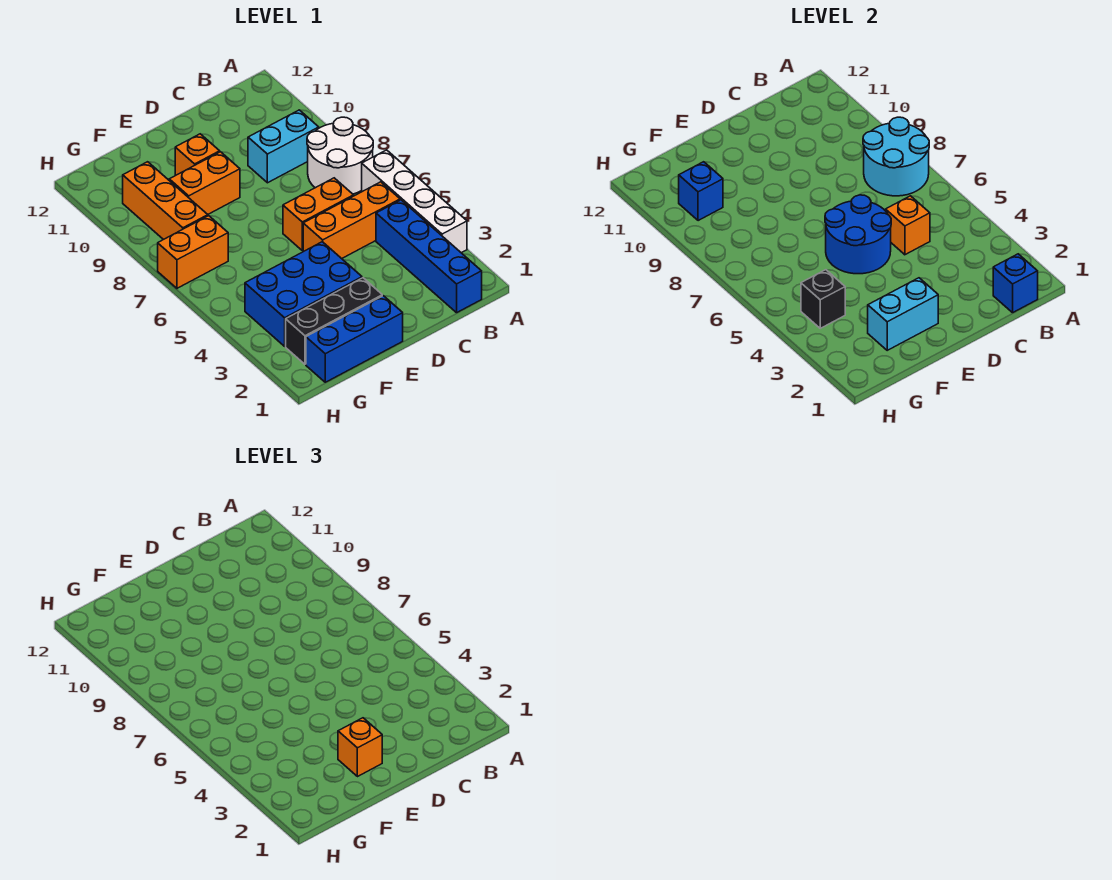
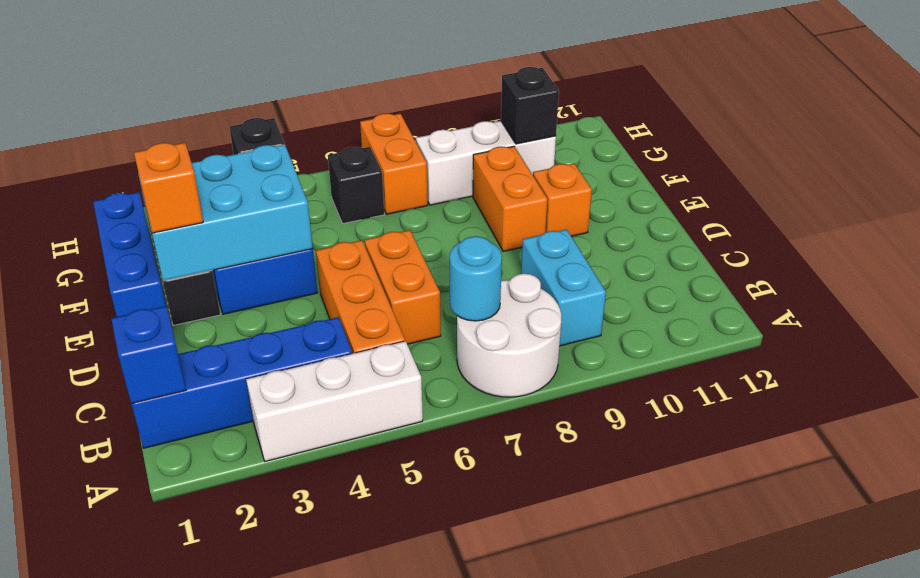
white brick A3:A6 level 1 -> white brick A3:A5 level 1
cyan round brick A7:B8 level 2 -> cyan round brick B7 level 2
orange brick C5 level 2 -> none
blue round brick D5:E6 level 2 -> none
cyan brick E2:F2 level 2 -> cyan brick E2:F4 level 2
none -> black brick G6 level 1
orange brick G8:G10 level 1 -> white brick G8:G10 level 1
blue brick G10 level 2 -> black brick G10 level 2

